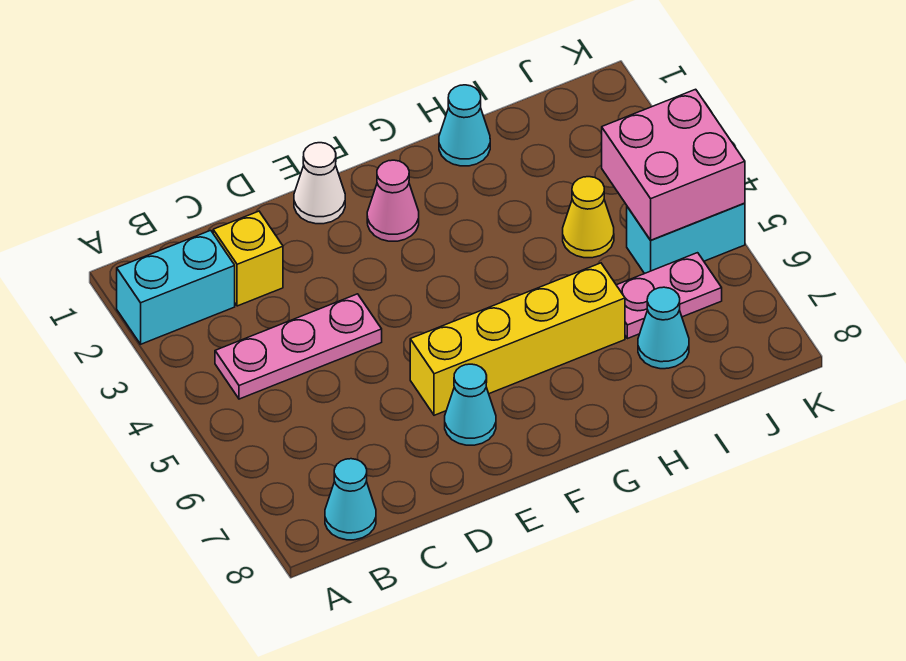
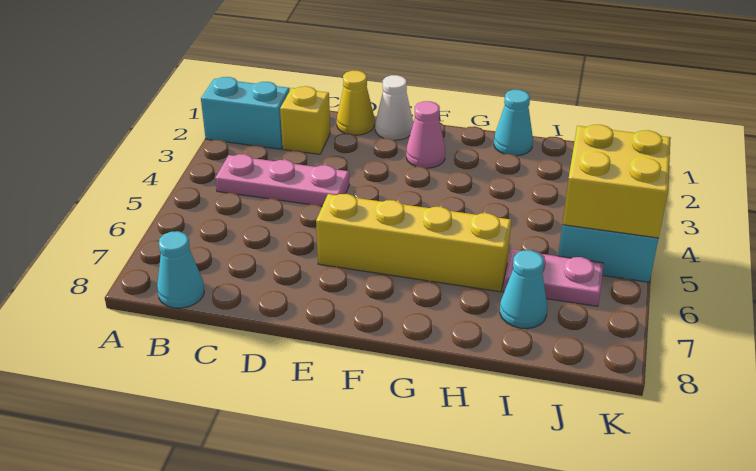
cyan cone E7 level 1 -> none
yellow cone I4 level 1 -> yellow cone D1 level 1
pink brick J4:K5 level 2 -> yellow brick J4:K5 level 2

